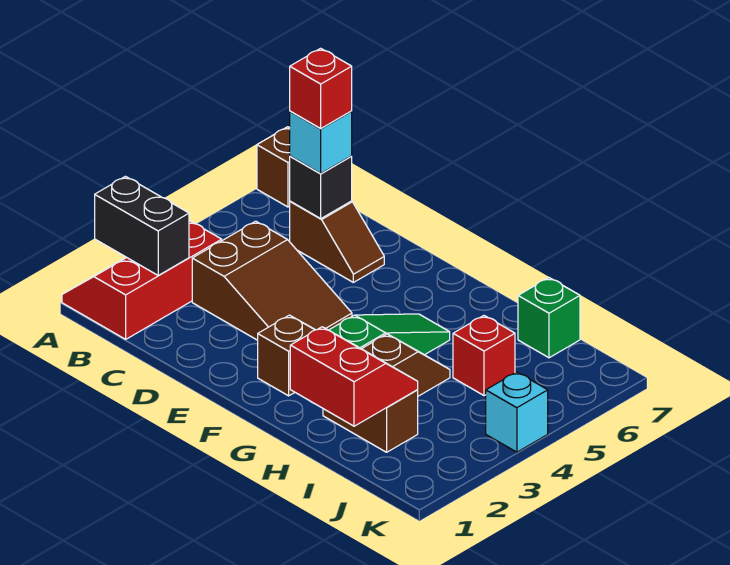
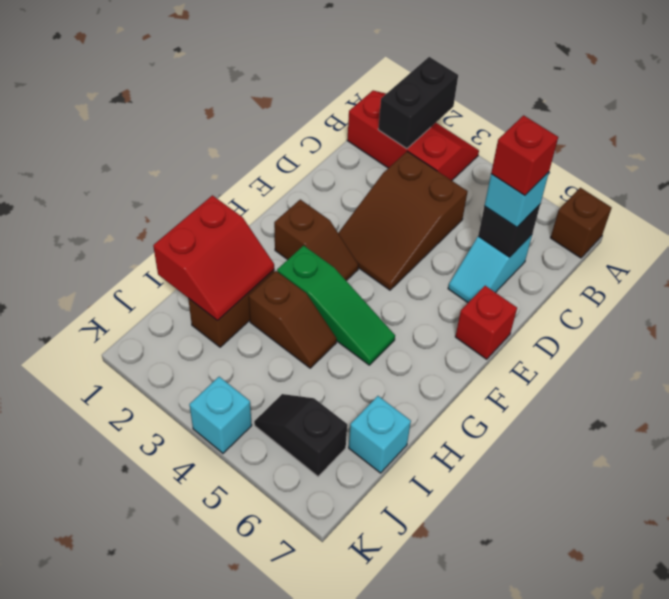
brown slope C6:D6 level 1 top C -> cyan slope C6:D6 level 1 top C
red brick I5 level 1 -> red brick E7 level 1
green brick I7 level 1 -> cyan brick I7 level 1
none -> black slope J5:J6 level 1 top 6

